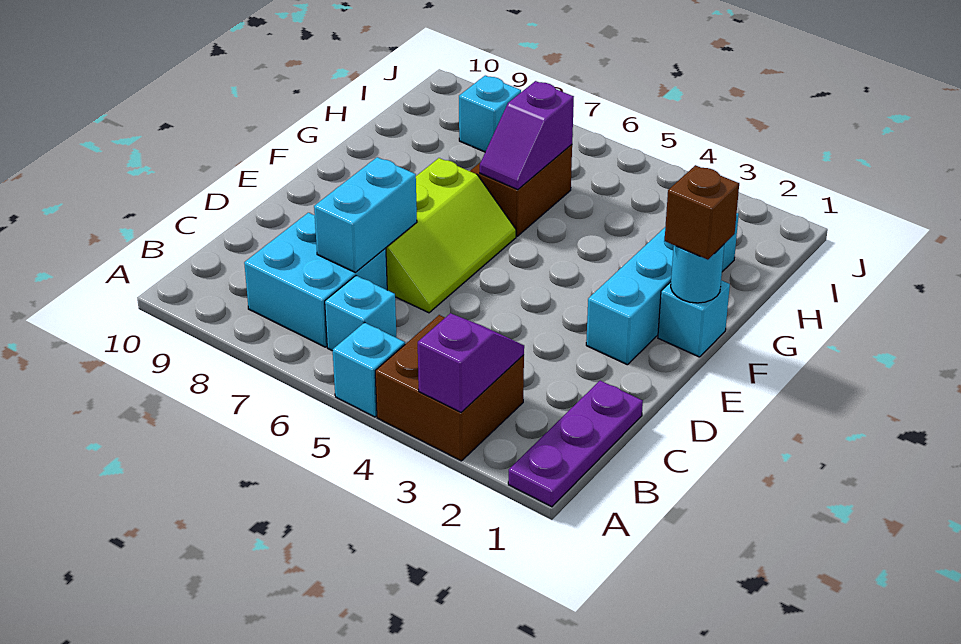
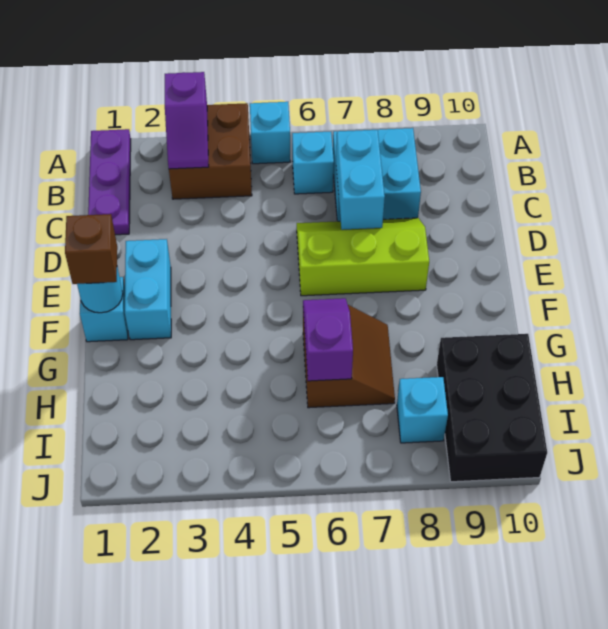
lime slope D6:F7 level 1 top 7 -> lime slope D6:E8 level 1 top E
cyan brick E2:H2 level 1 -> cyan brick E2:F2 level 1
none -> black brick H9:J10 level 1

